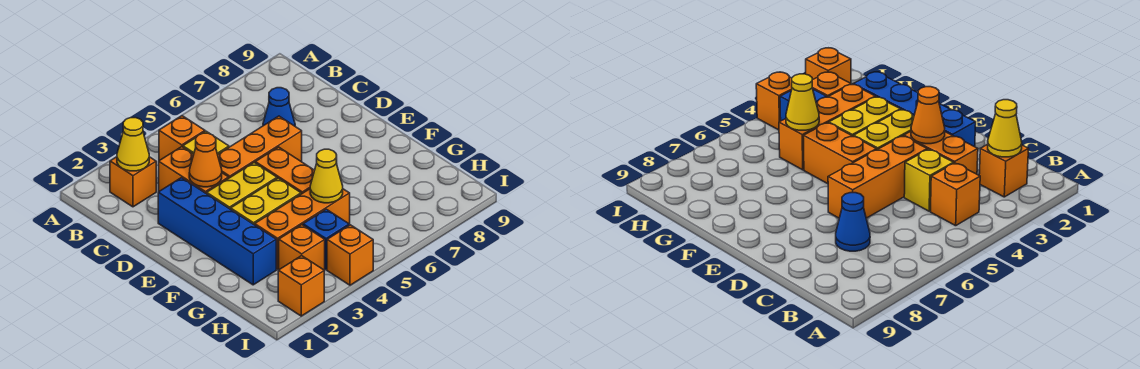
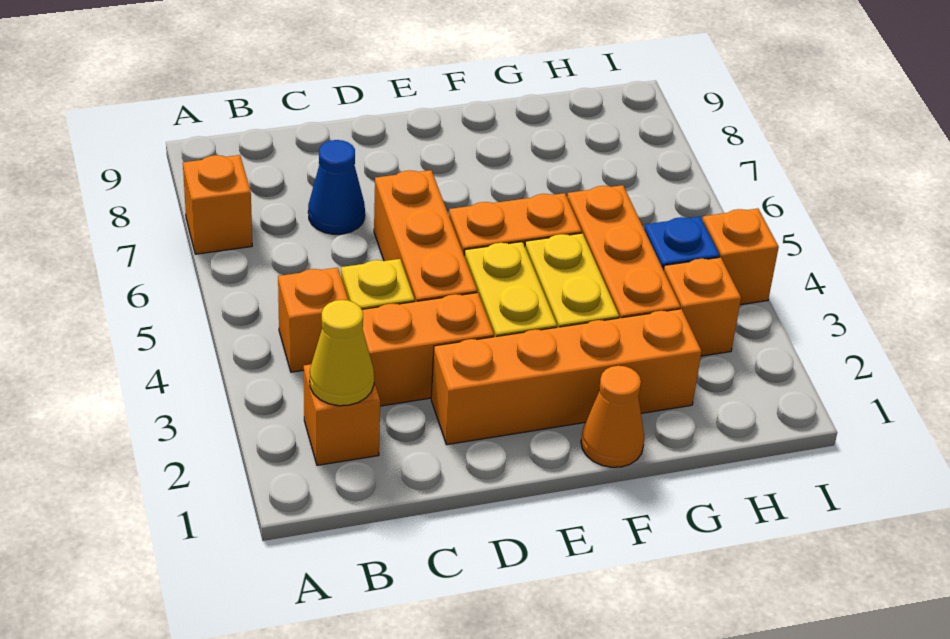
blue brick D2:G2 level 1 -> orange brick D2:G2 level 1
orange cone D3 level 2 -> orange cone F1 level 1
yellow cone G5 level 2 -> none
orange brick I2 level 1 -> orange brick A7 level 1

